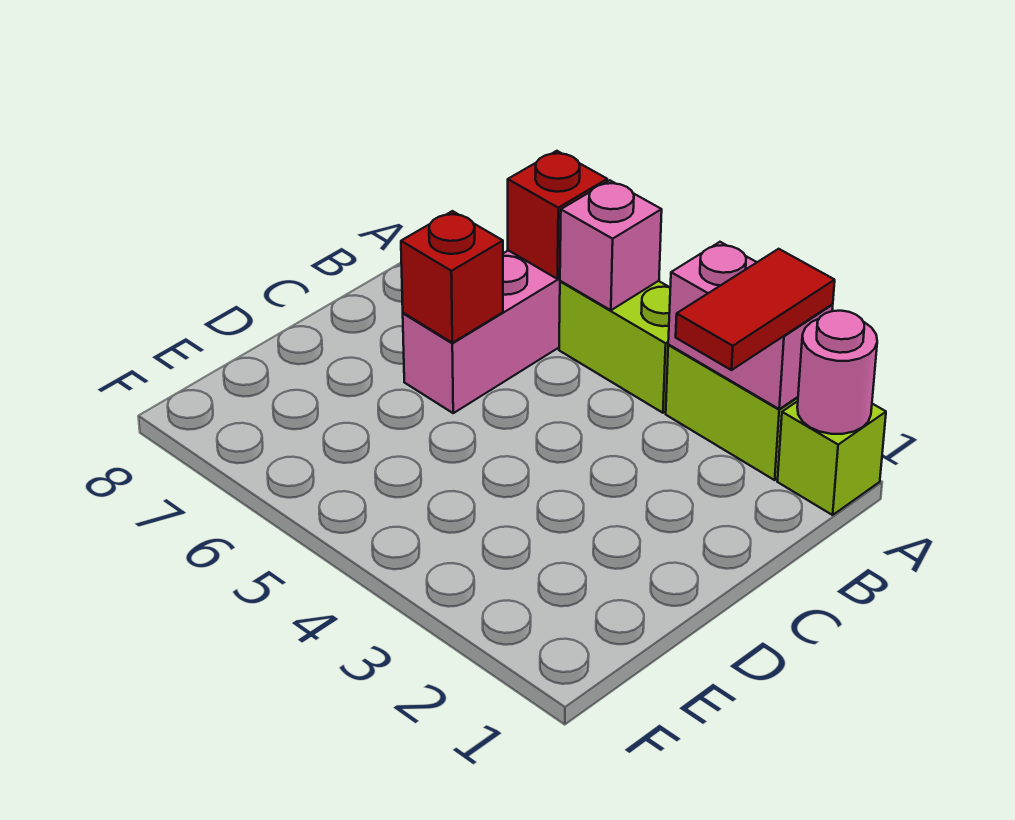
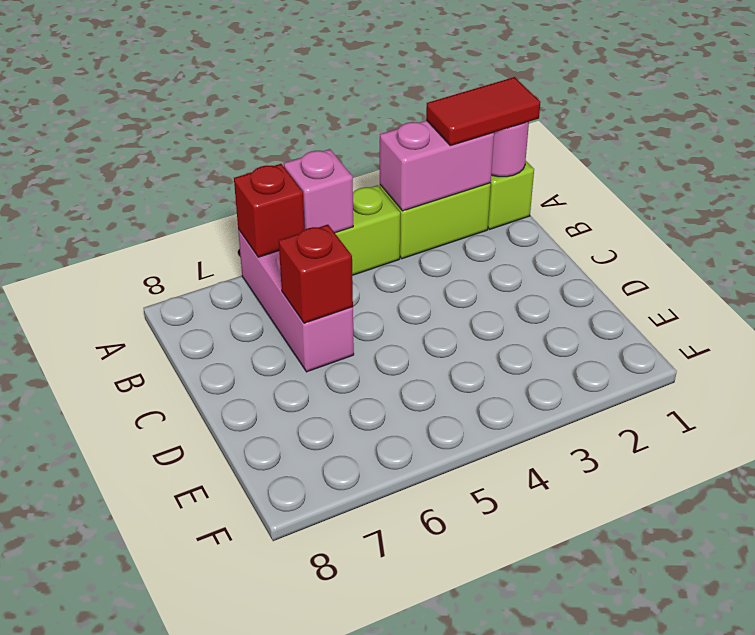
red tile A2:B2 level 3 -> red tile A1:A2 level 3

